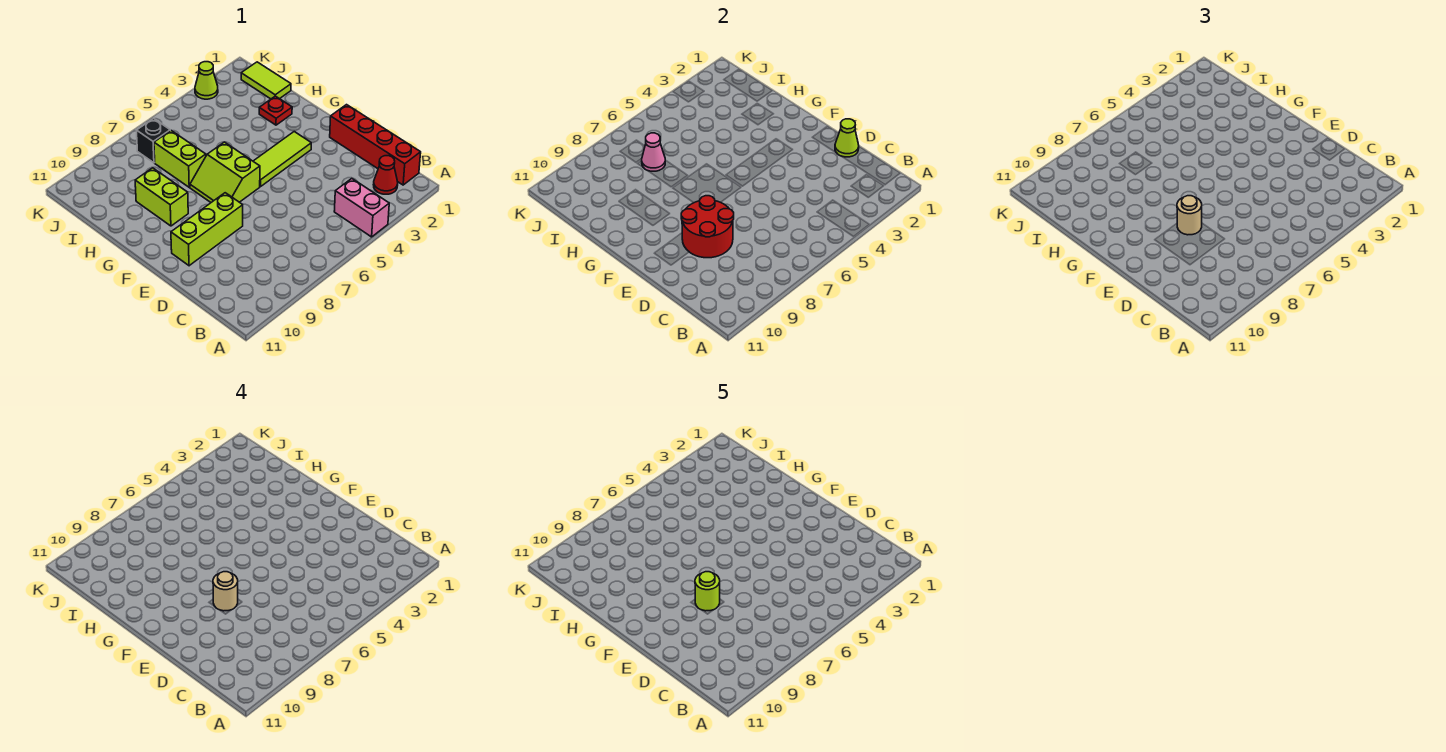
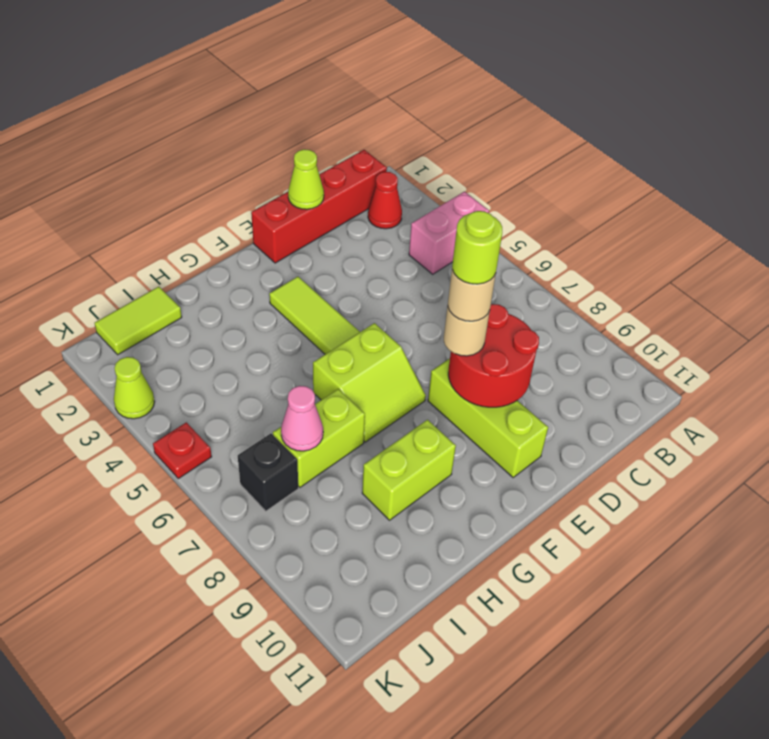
red plate H2 level 1 -> red plate K5 level 1

